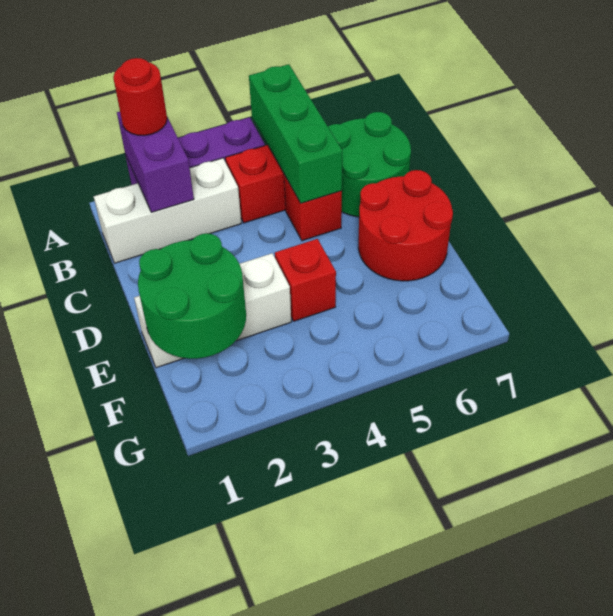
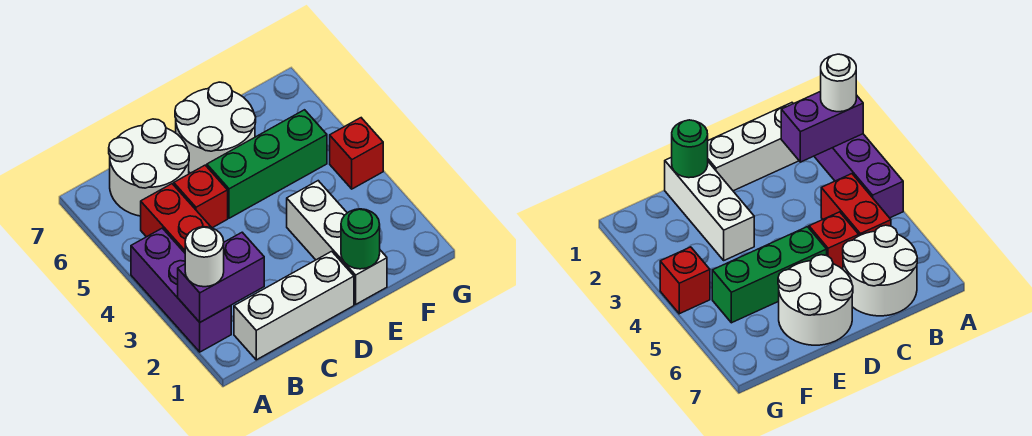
red round brick A2 level 3 -> white round brick A2 level 3
green brick A5:C5 level 2 -> green brick D5:F5 level 1
white brick B1:B3 level 1 -> white brick B1:D1 level 1
green round brick B6:C7 level 1 -> white round brick B6:C7 level 1
red round brick D6:E7 level 1 -> white round brick D6:E7 level 1
green round brick E1:F2 level 2 -> green round brick E1 level 2
red brick E4 level 1 -> red brick G4 level 1

